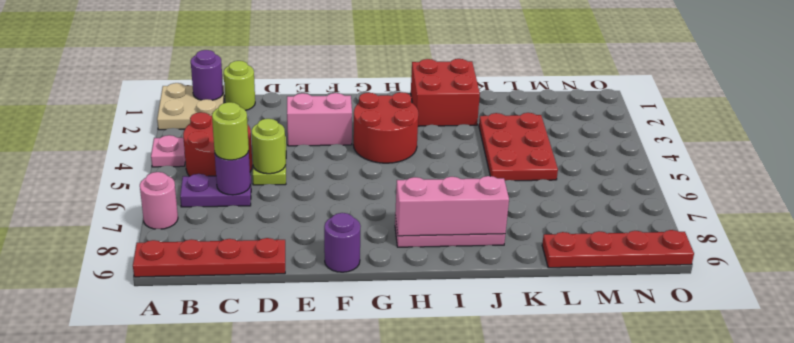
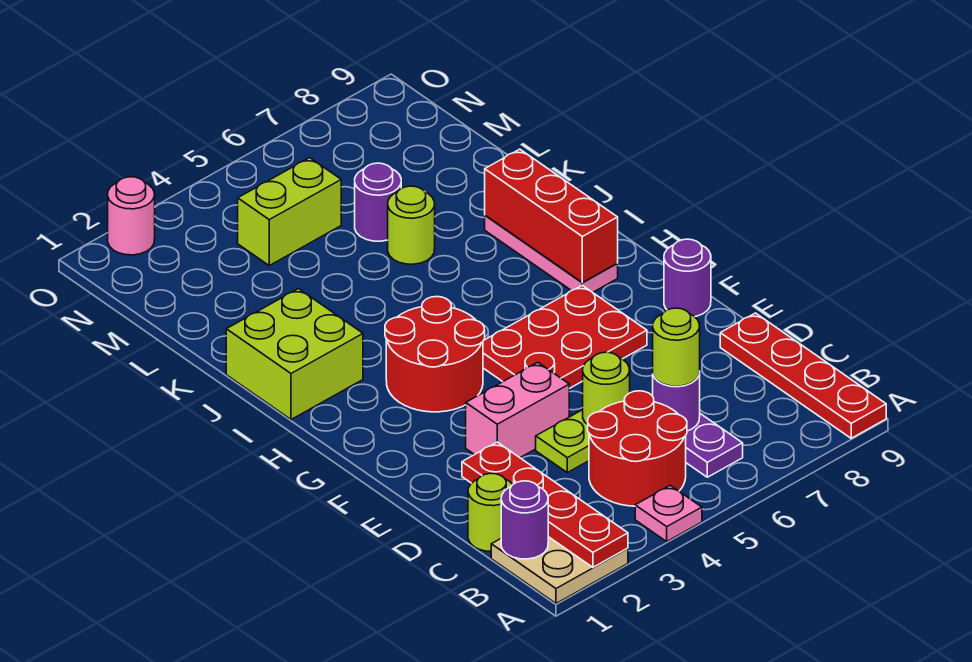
pink round brick A7 level 1 -> pink round brick O2 level 1
pink brick E3:F3 level 1 -> pink brick E3:E4 level 1
pink brick H8:J8 level 2 -> red brick H8:J8 level 2
red brick I1:J2 level 1 -> lime brick I1:J2 level 1
red plate K3:L5 level 1 -> red plate F5:G7 level 1
none -> lime round brick K6 level 1
none -> purple round brick L6 level 1
red plate L9:O9 level 1 -> red plate A2:D2 level 2
none -> lime brick M4:M5 level 1

